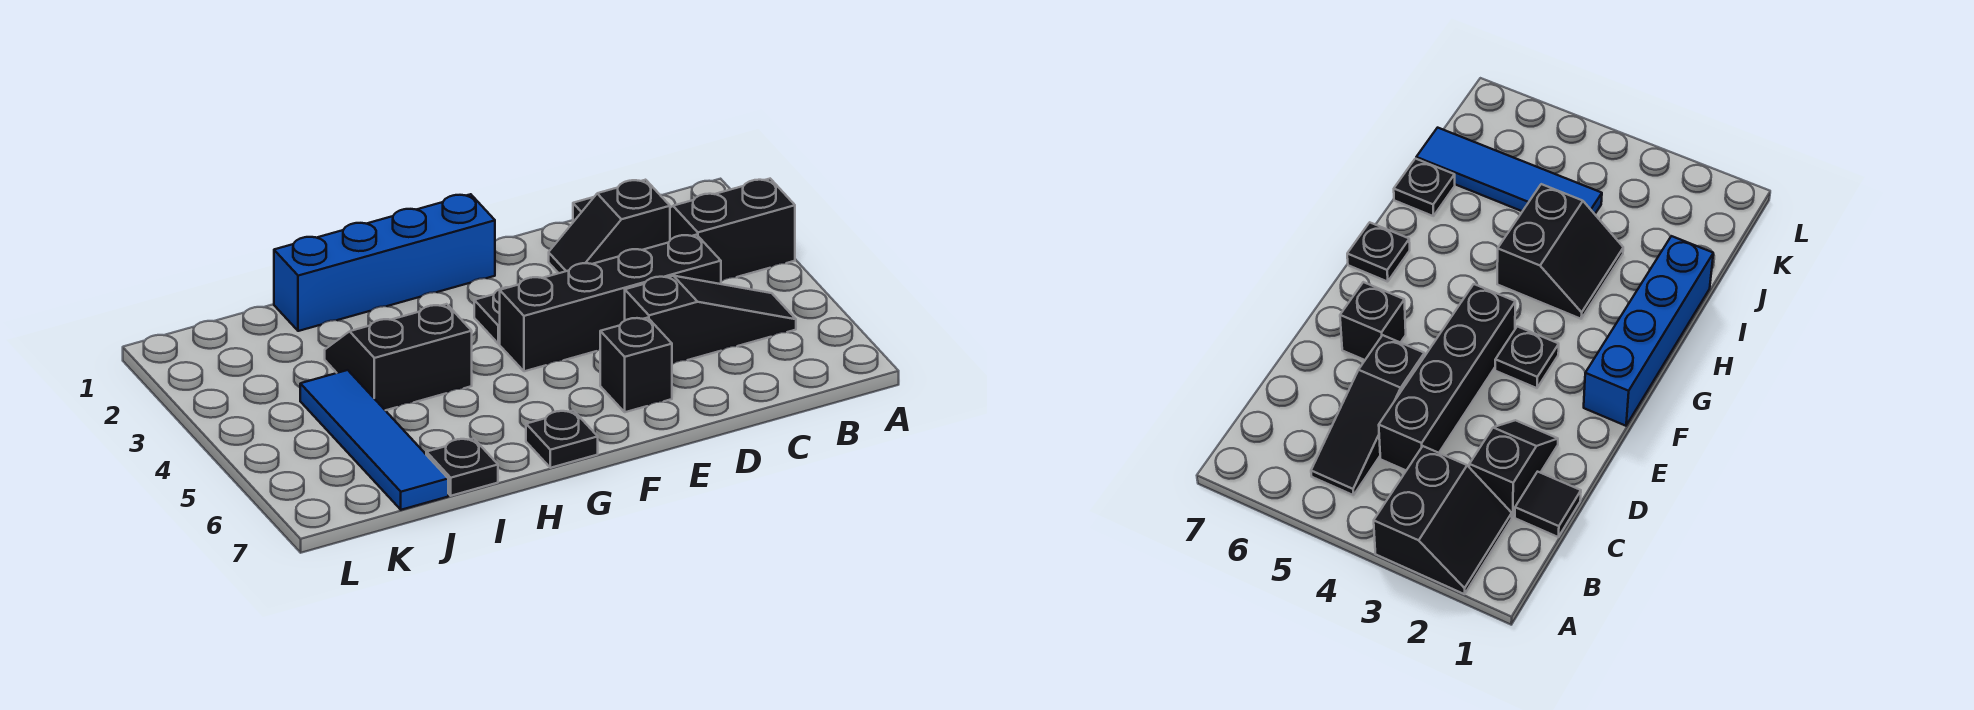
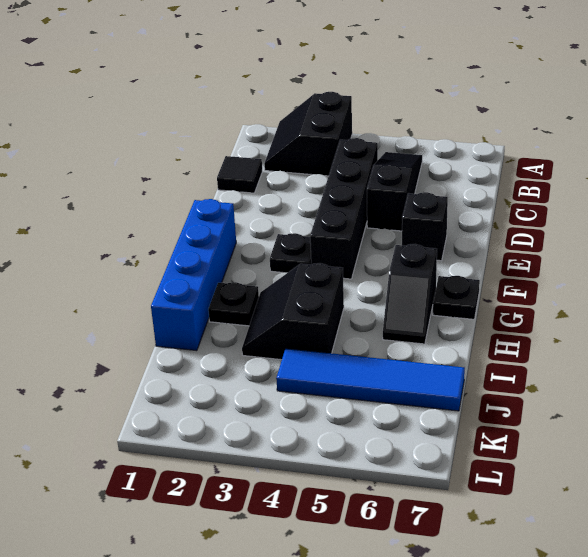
black slope C2:D2 level 1 top C -> black slope G6:H6 level 1 top G
black plate I7 level 1 -> black plate H2 level 1

